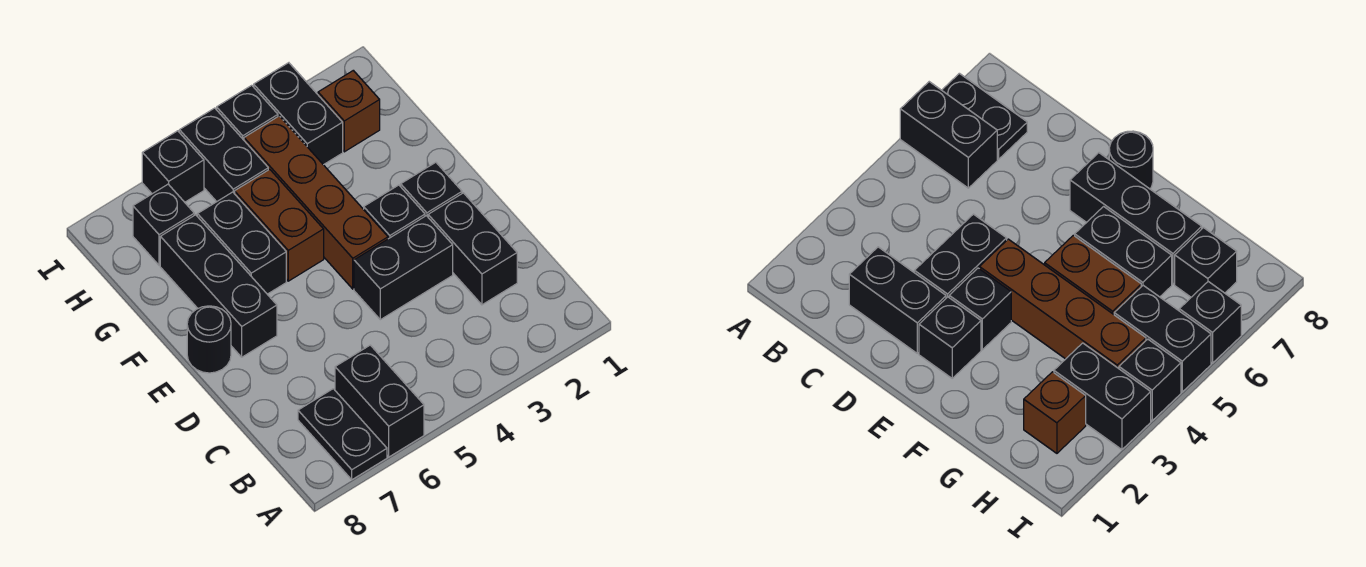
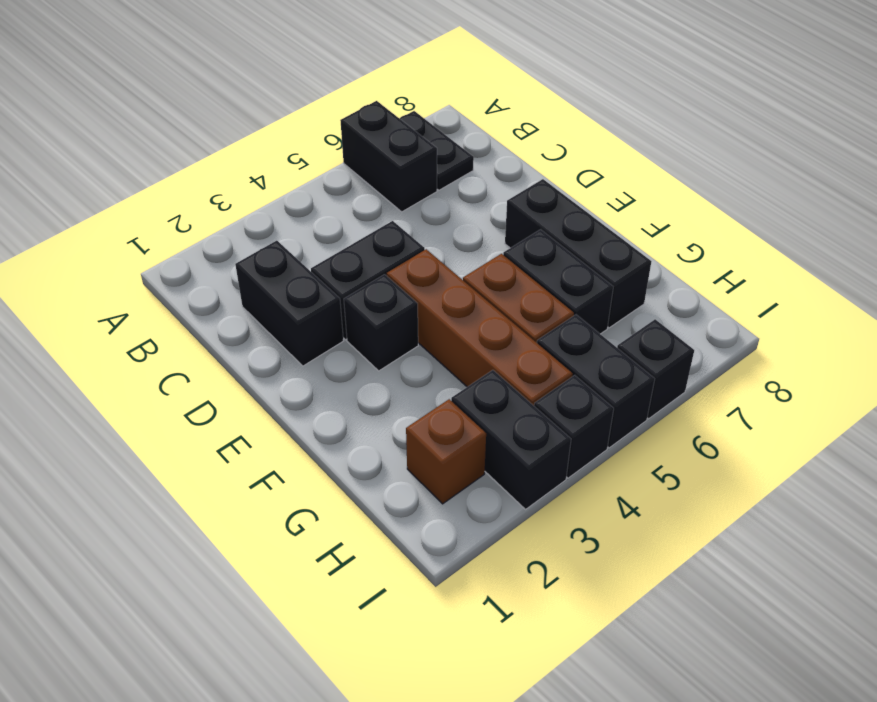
black brick E2 level 1 -> none
black round brick E8 level 1 -> none
black brick H7 level 1 -> none

